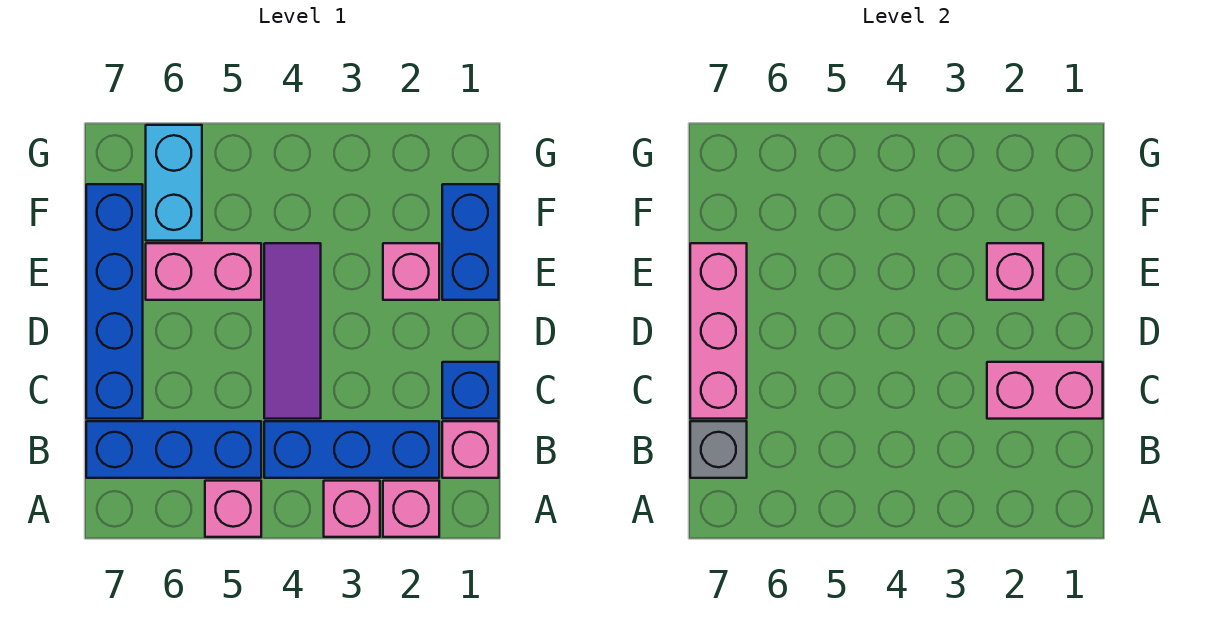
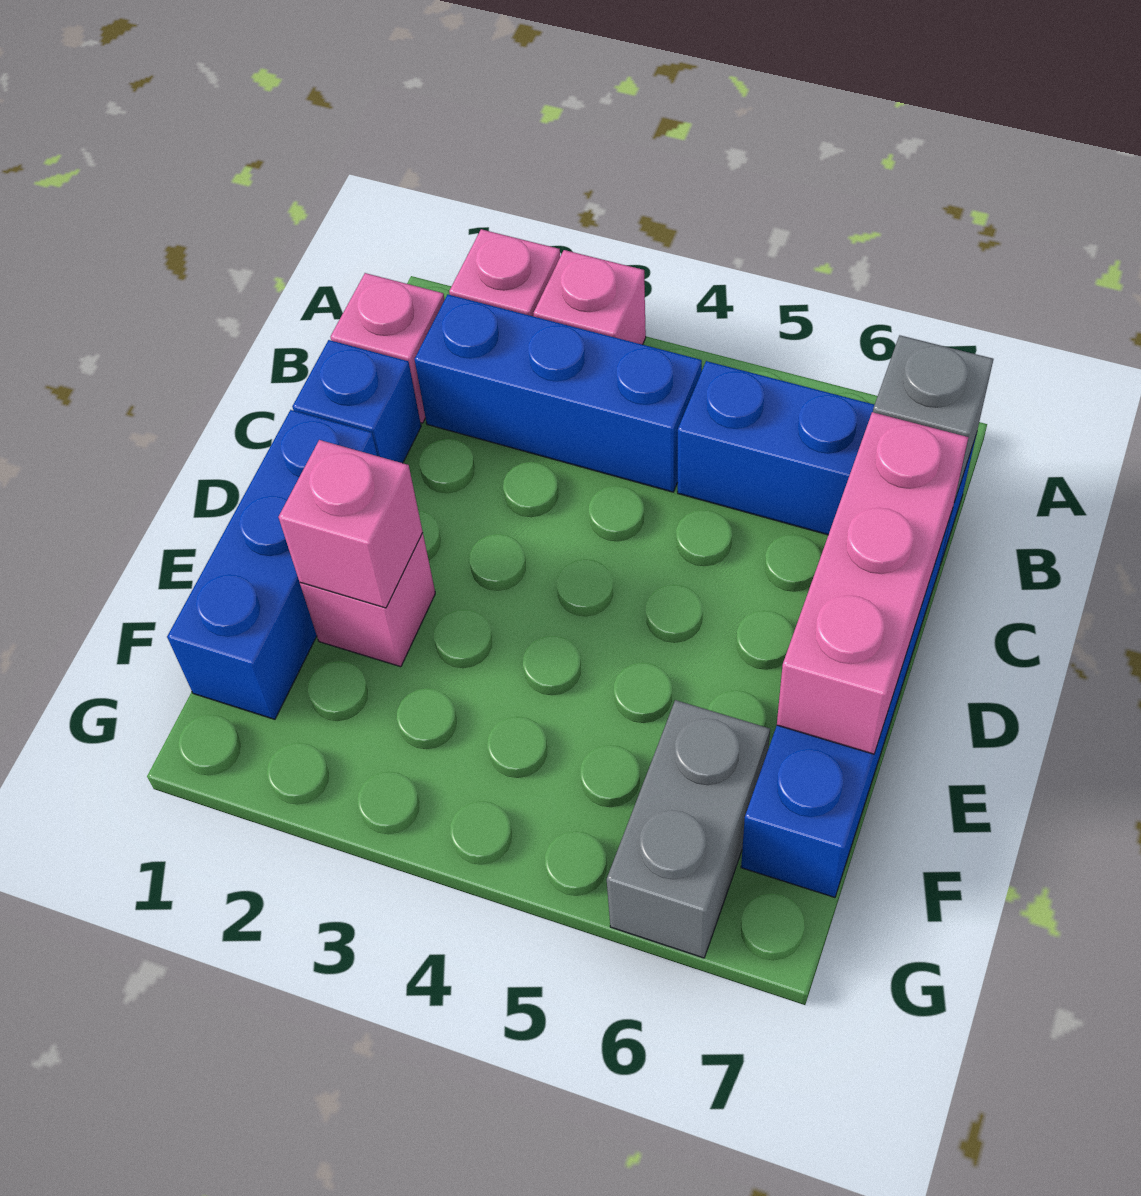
pink brick A5 level 1 -> none
pink brick C1:C2 level 2 -> none
purple tile C4:E4 level 1 -> none
blue brick E1:F1 level 1 -> blue brick D1:F1 level 1
pink brick E5:E6 level 1 -> none
cyan brick F6:G6 level 1 -> grey brick F6:G6 level 1

